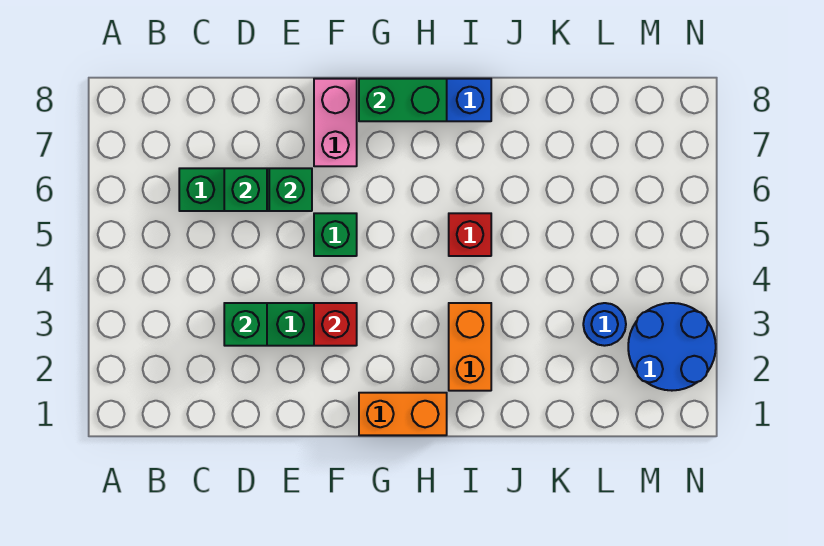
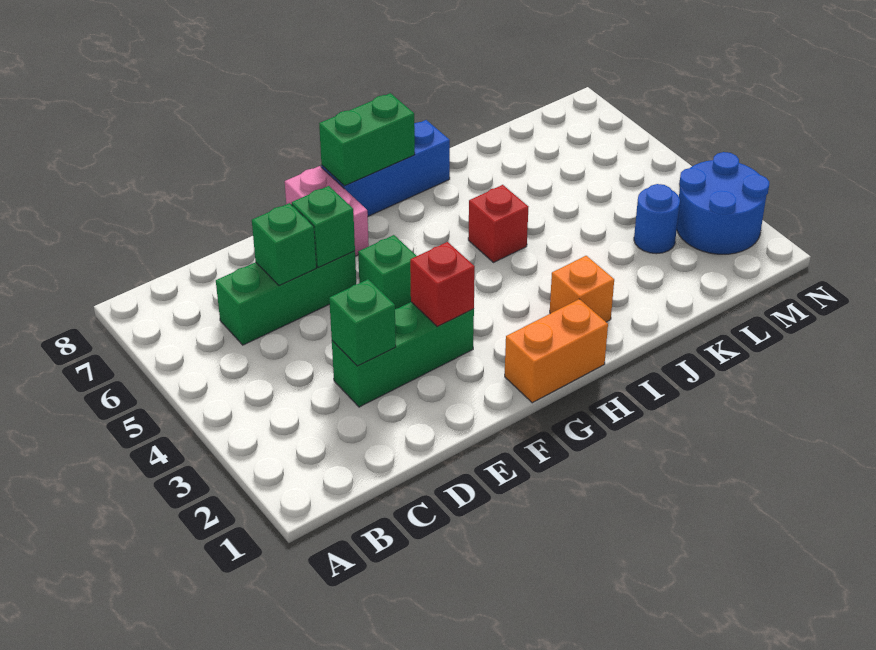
orange brick I2:I3 level 1 -> orange brick I2 level 1

